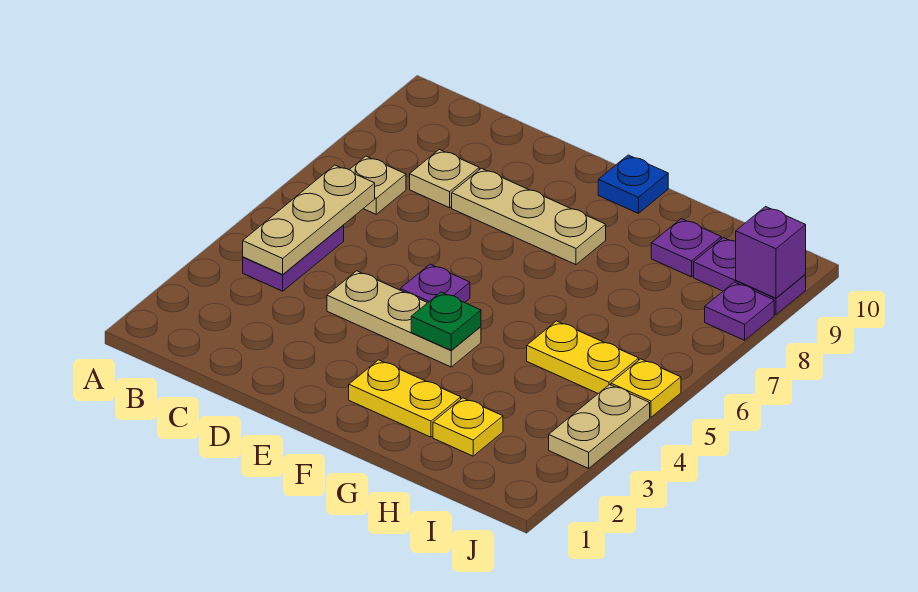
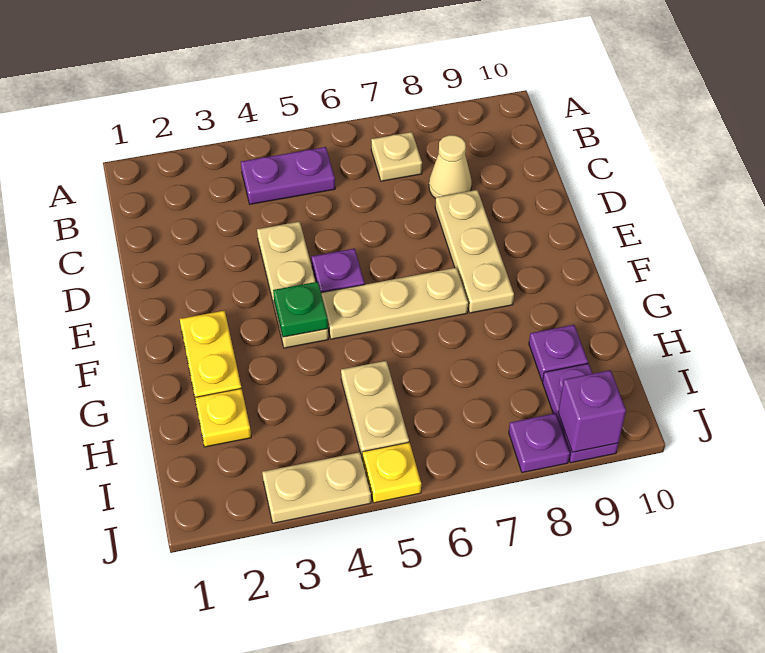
tan plate B4:B6 level 2 -> tan plate F5:F7 level 1
tan plate C8 level 1 -> tan cone C8 level 1
blue plate F10 level 1 -> none
yellow plate H5:I5 level 1 -> tan plate H5:I5 level 1

